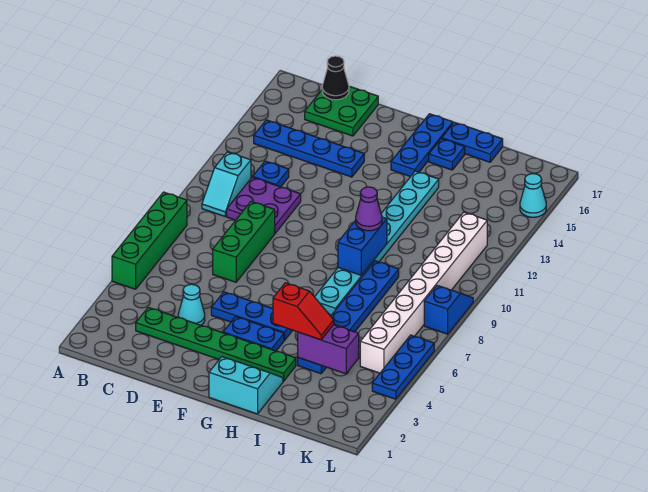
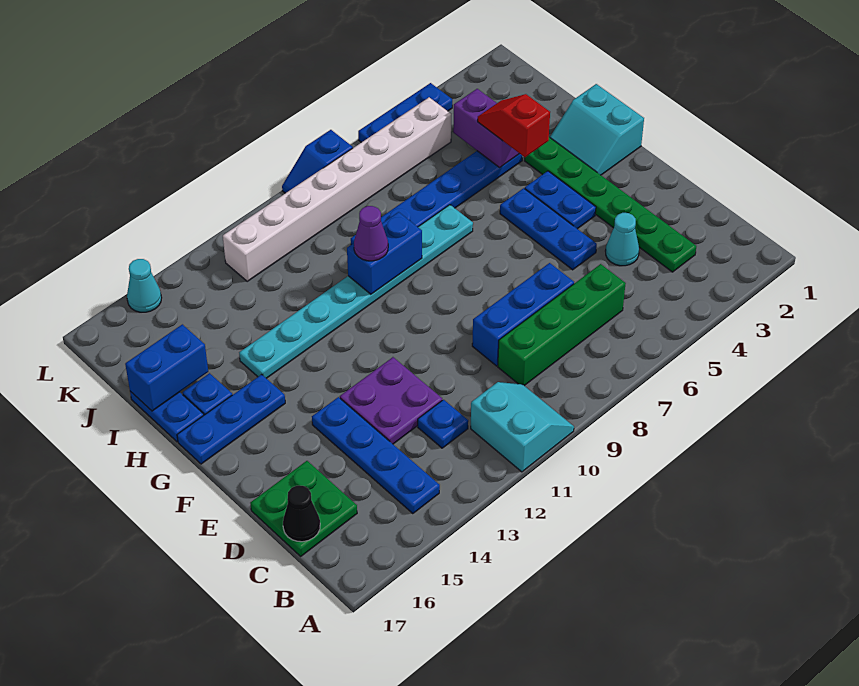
green brick A5:A8 level 1 -> green brick C6:C9 level 1
cyan slope B10:B11 level 1 top 11 -> cyan slope A10:B11 level 1 top 11
purple plate C10:D11 level 1 -> purple plate D12:E13 level 1
green brick D7:D9 level 1 -> blue brick D7:D9 level 1
none -> blue brick I16:I17 level 2

